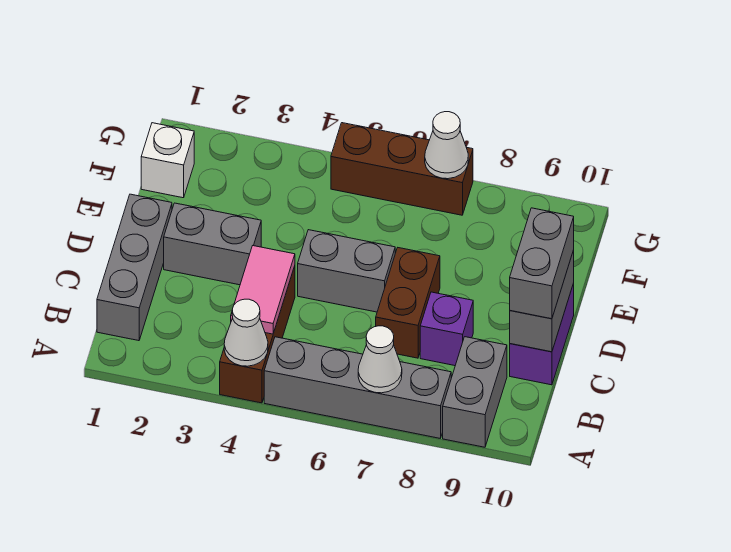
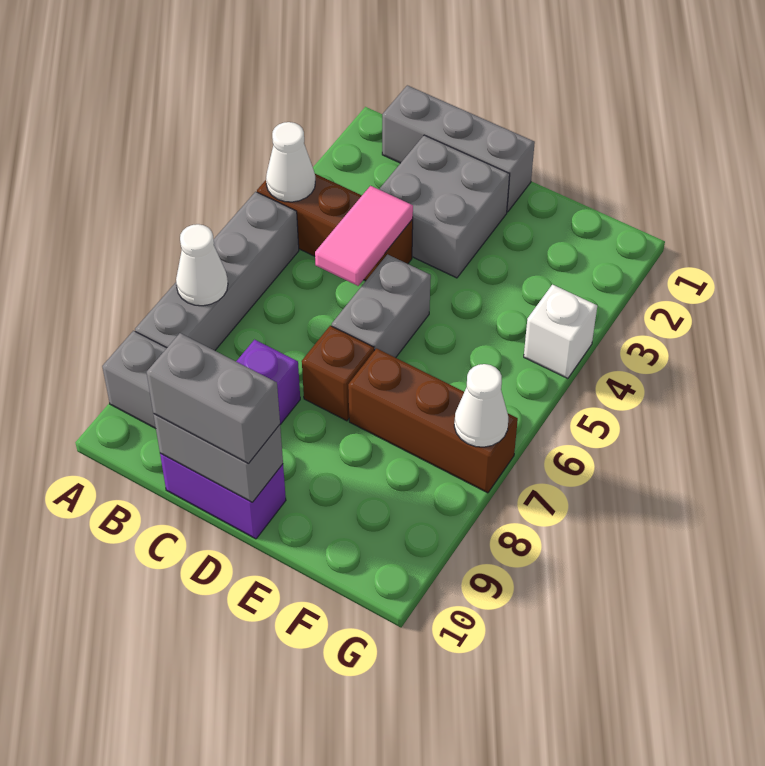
pink tile B4:C4 level 2 -> pink tile C4:C5 level 2
brown brick C7:D7 level 1 -> brown brick D7 level 1
grey brick D2:D3 level 1 -> grey brick C2:D3 level 1
white brick F1 level 1 -> white brick G4 level 1
brown brick G5:G7 level 1 -> brown brick E7:G7 level 1

